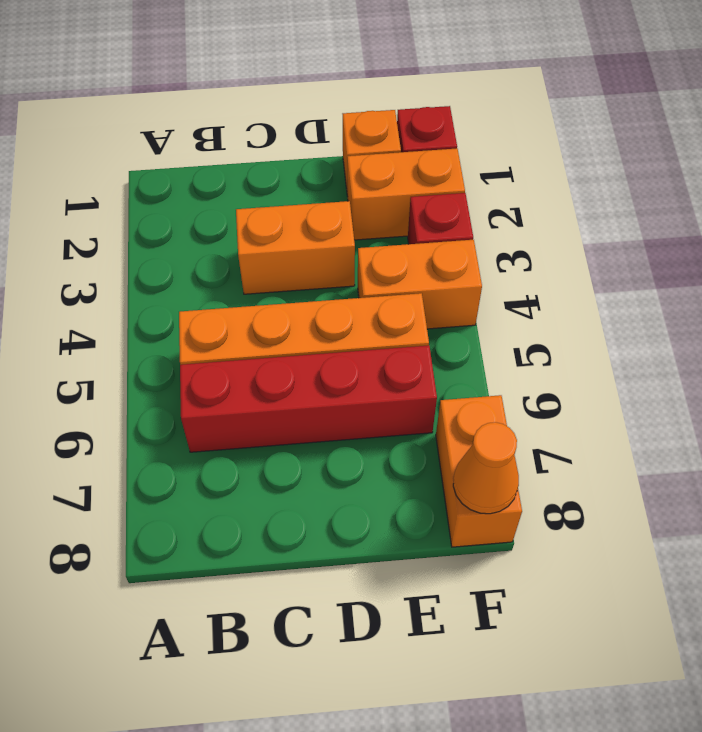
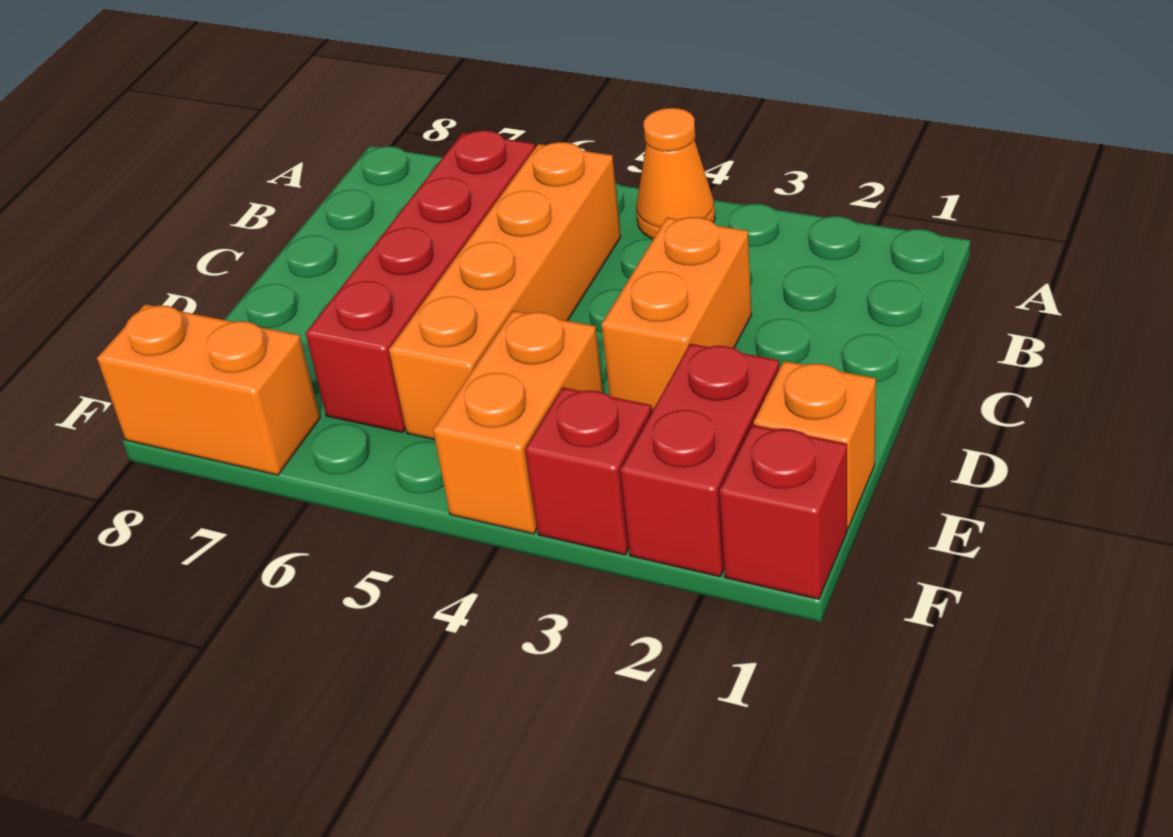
orange brick E2:F2 level 1 -> red brick E2:F2 level 1
orange cone F8 level 2 -> orange cone A4 level 1

